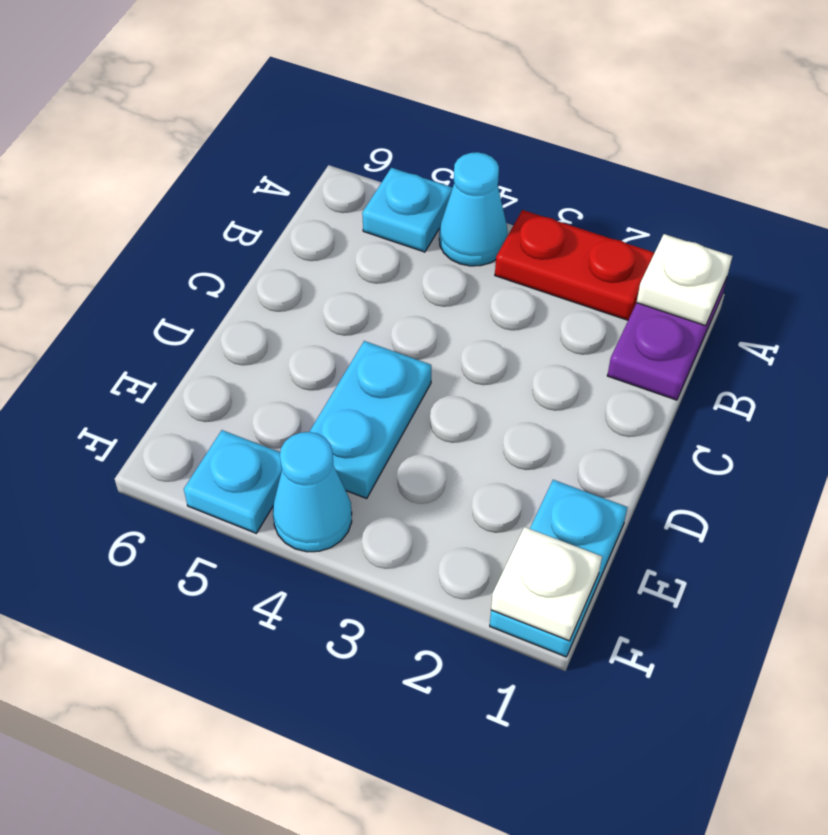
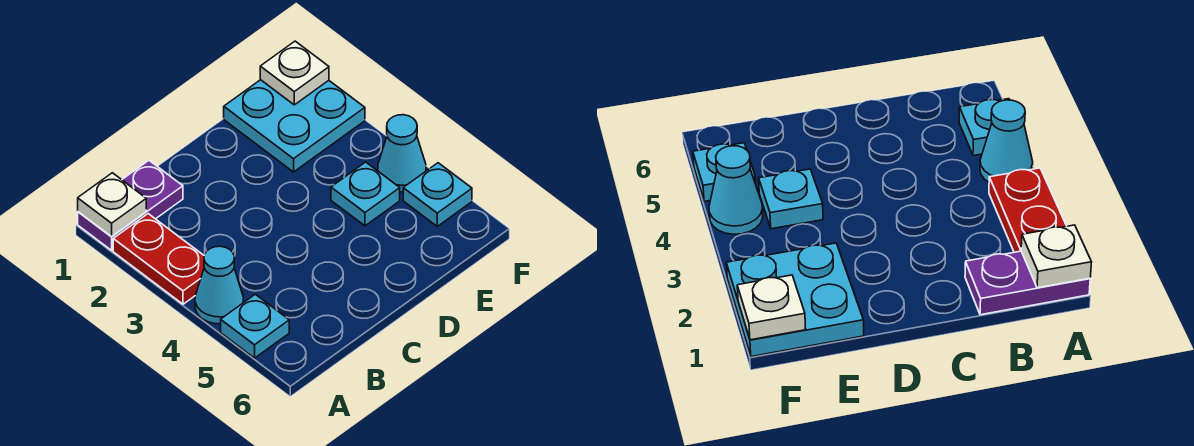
cyan plate D4:E4 level 1 -> cyan plate E4 level 1
cyan plate E1:F1 level 1 -> cyan plate E1:F2 level 1

